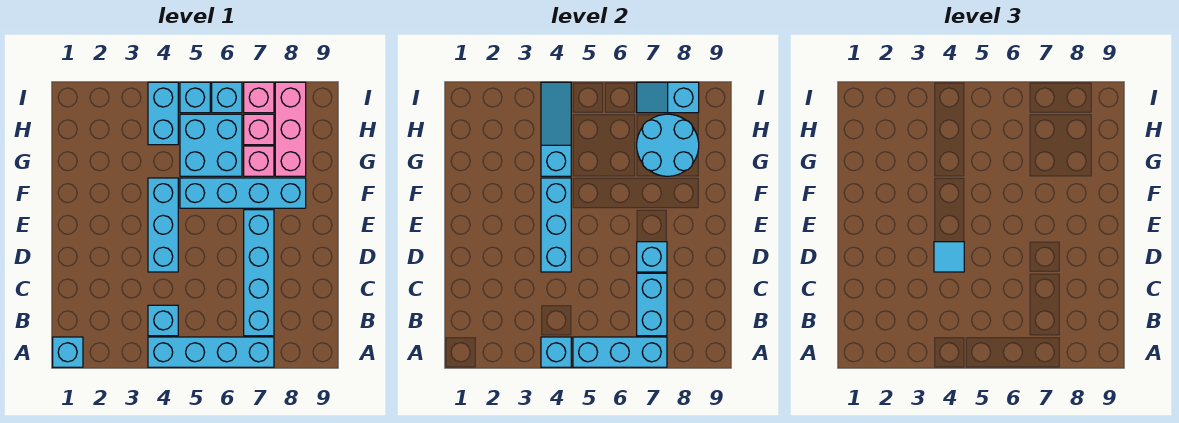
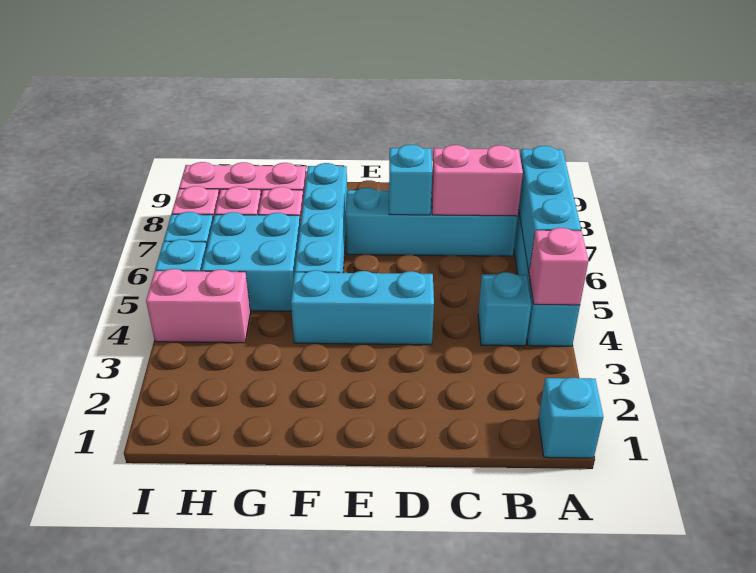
cyan brick A4 level 2 -> pink brick A4 level 2
cyan brick B7:C7 level 2 -> pink brick B7:C7 level 2
cyan brick D4:F4 level 2 -> none
cyan tile D4 level 3 -> none
cyan slope G4:I4 level 2 top G -> none
cyan round brick G7:H8 level 2 -> none
cyan brick H4:I4 level 1 -> pink brick H4:I4 level 1
cyan slope I7:I8 level 2 top 8 -> none

